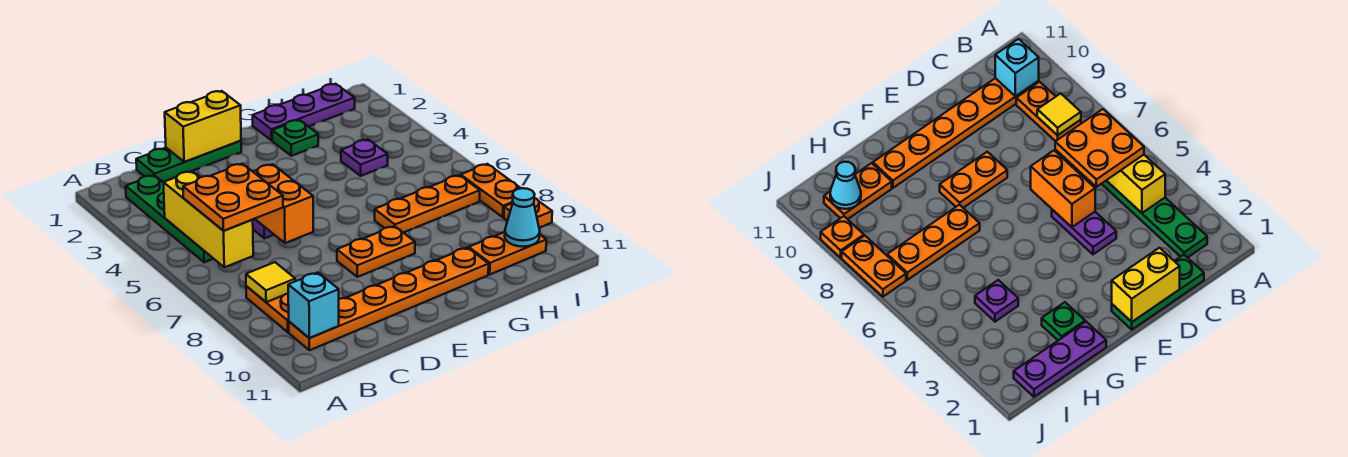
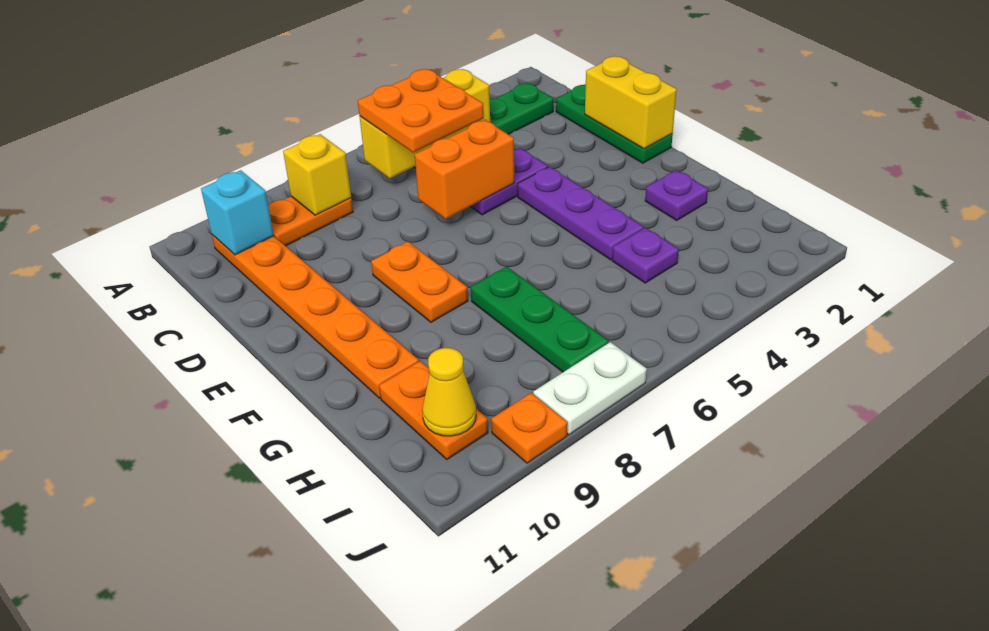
yellow tile B8 level 2 -> yellow brick B8 level 2
purple plate G1:I1 level 1 -> purple plate E4:G4 level 1
green plate G2 level 1 -> purple plate G2 level 1
orange plate G7:I7 level 1 -> green plate G7:I7 level 1
cyan cone I10 level 2 -> yellow cone I10 level 2
orange plate J7:J8 level 1 -> white plate J7:J8 level 1

